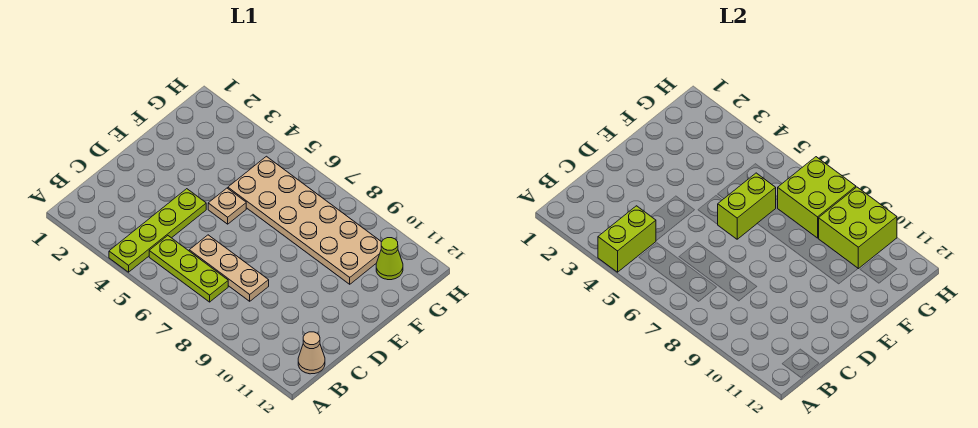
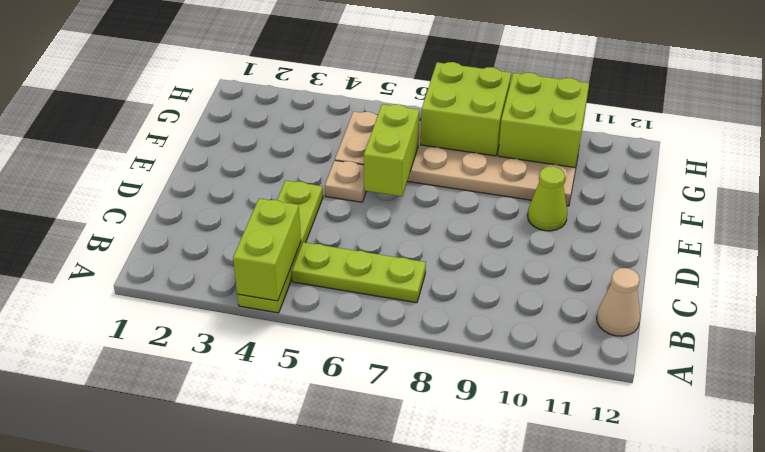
tan plate C6:C8 level 1 -> none
lime cone G11 level 1 -> lime cone E10 level 1

